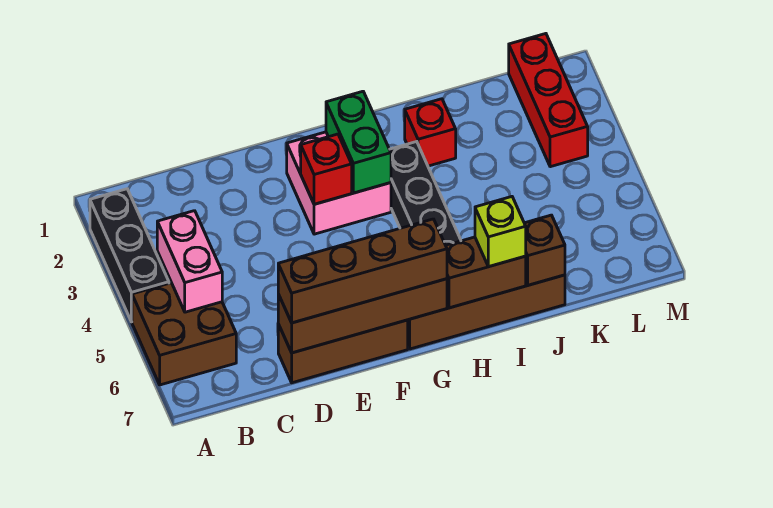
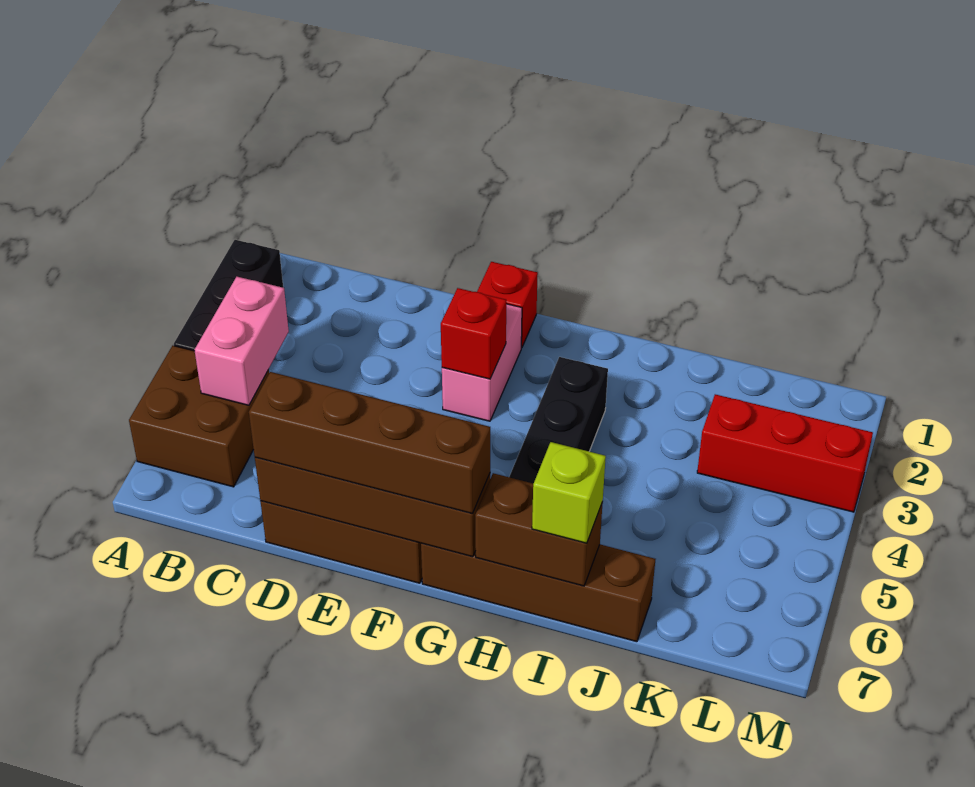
pink brick F2:G3 level 1 -> pink brick F2:F3 level 1
green brick G2:G3 level 2 -> none
red brick I2 level 1 -> red brick F1 level 1
brown brick J7 level 2 -> none
red brick L1:L3 level 1 -> red brick K3:M3 level 1

